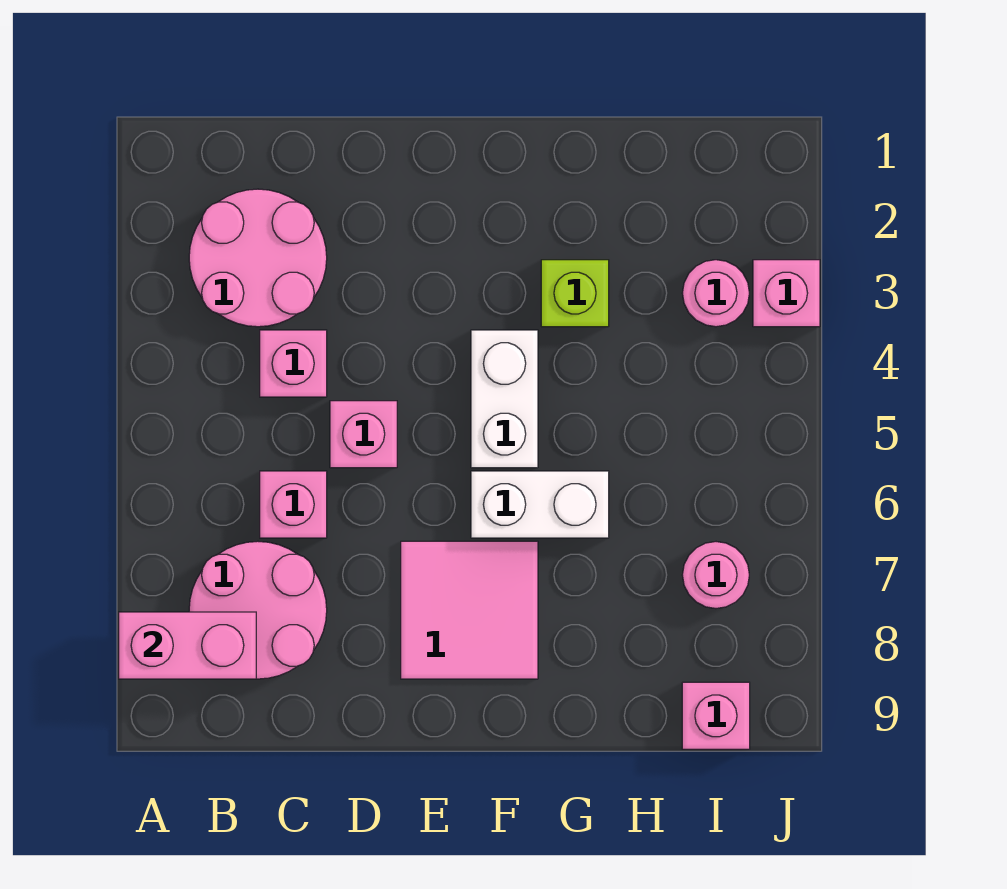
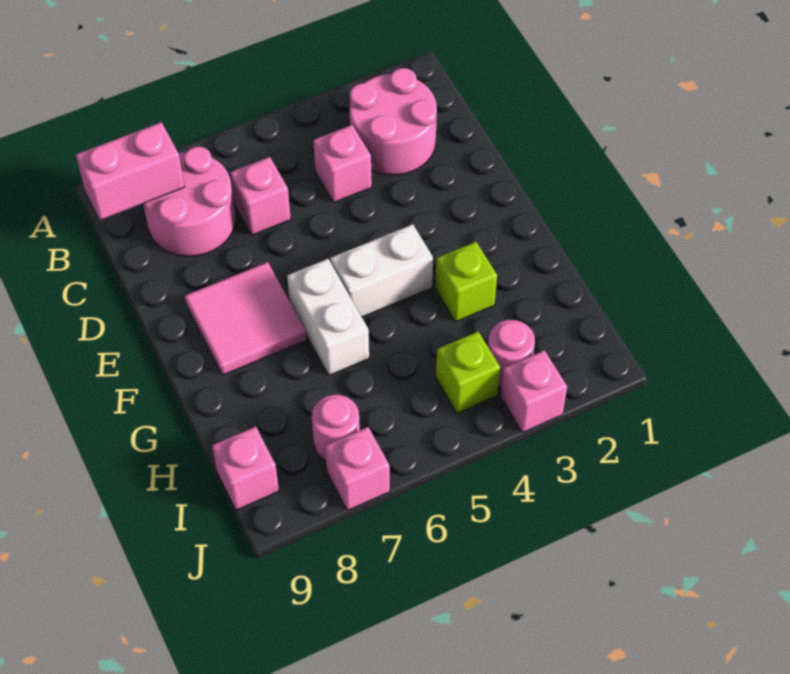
pink brick A8:B8 level 2 -> pink brick B8:B9 level 2
pink brick D5 level 1 -> pink brick J7 level 1
none -> lime brick I4 level 1

